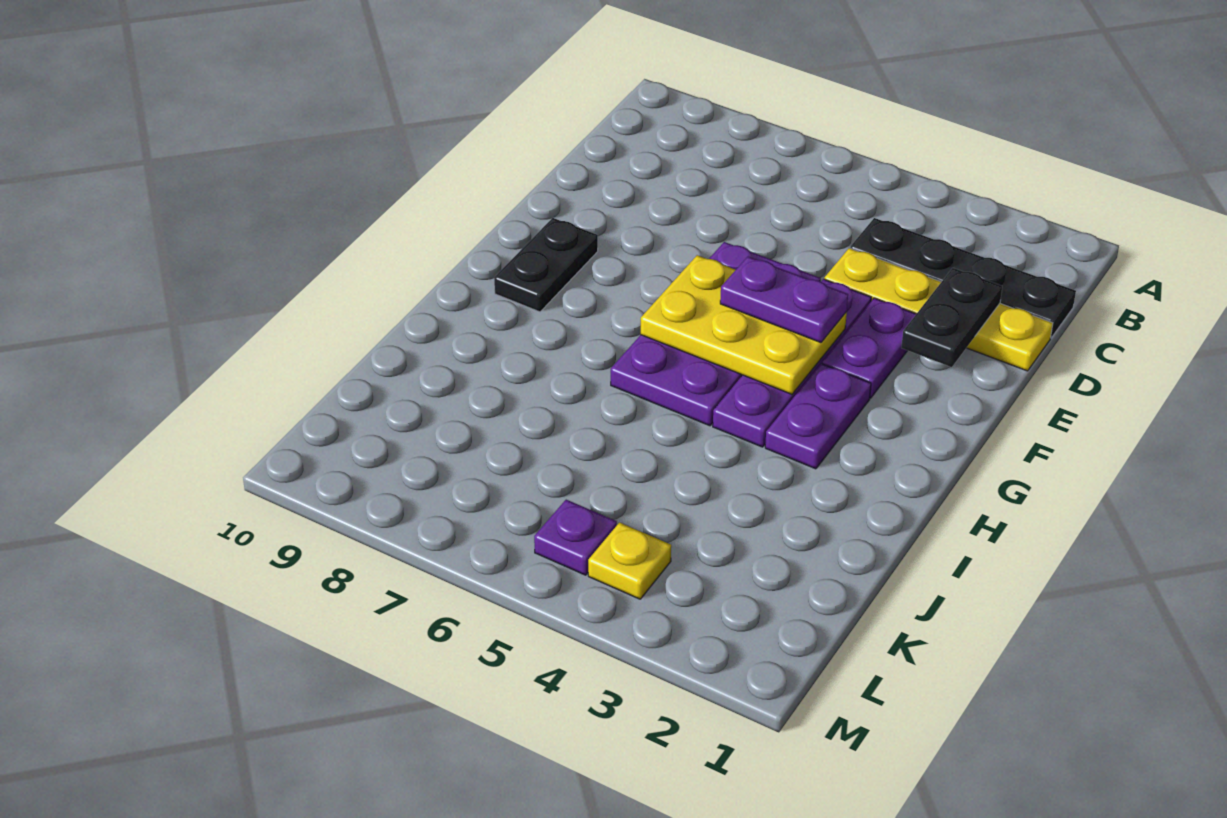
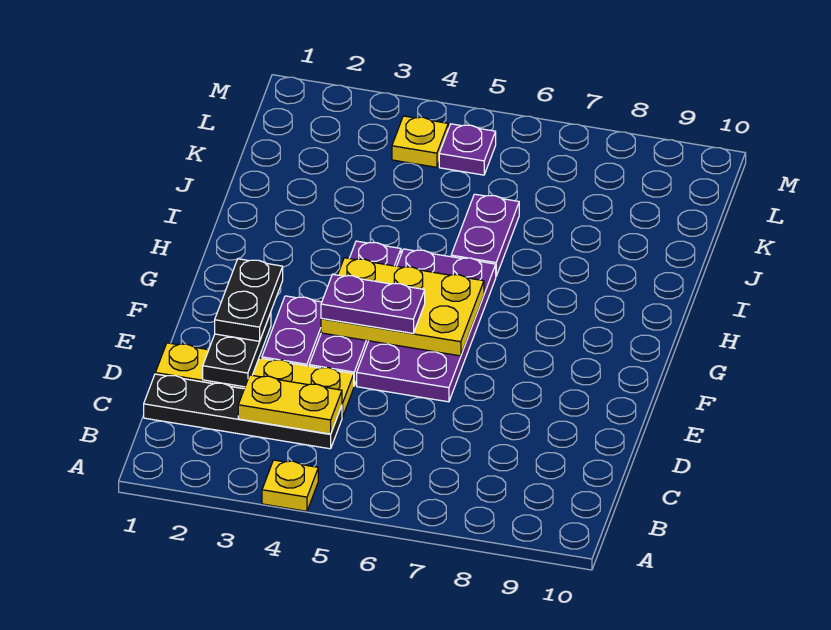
none -> yellow plate A4 level 1
none -> yellow plate C3:C4 level 2
black plate F9:G9 level 1 -> black plate E2:F2 level 3
purple plate G3:H3 level 1 -> purple plate I6:J6 level 1

